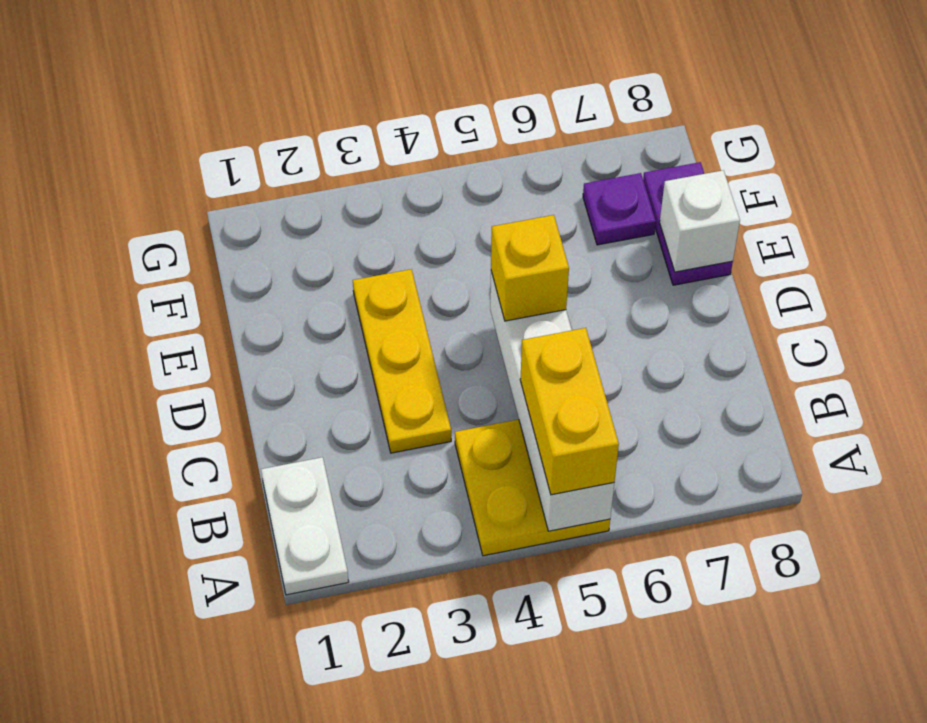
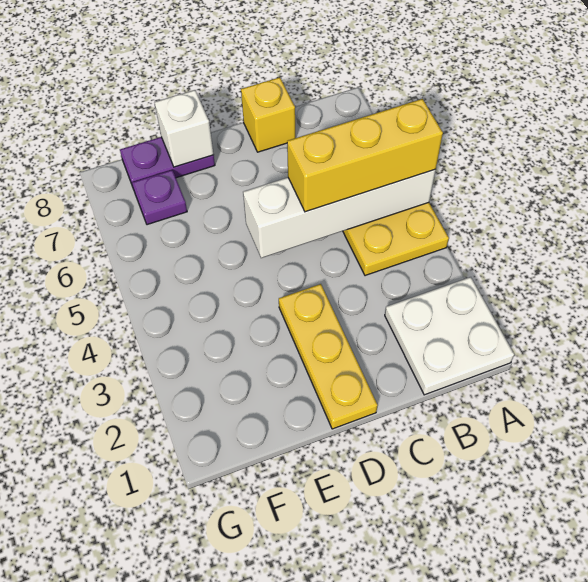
white plate A1:B1 level 1 -> white plate A1:B2 level 1
yellow brick A5:B5 level 3 -> yellow brick A5:C5 level 3
yellow plate C3:E3 level 1 -> yellow plate D1:D3 level 1
yellow brick D5 level 3 -> yellow brick C8 level 1

